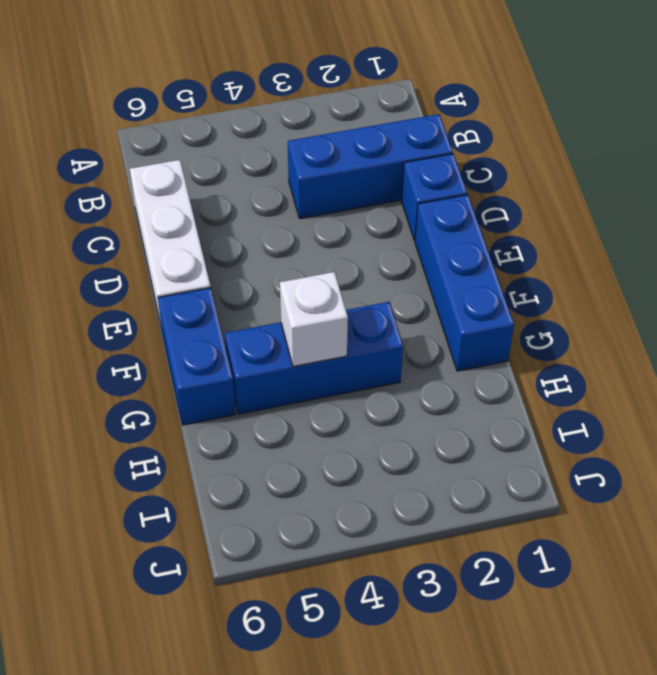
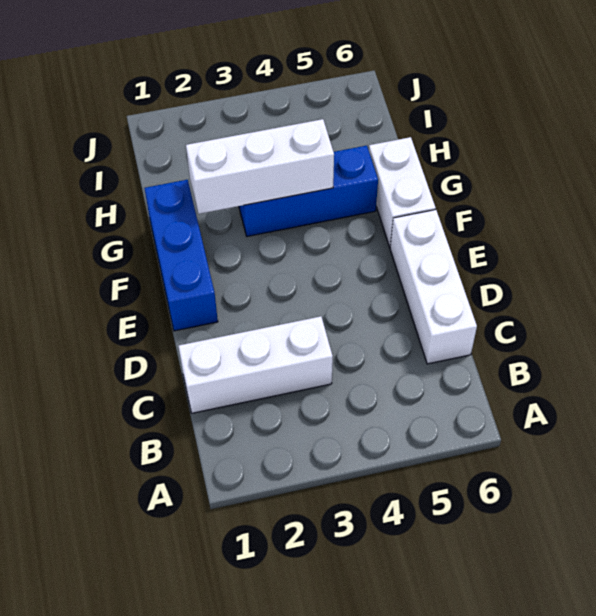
blue brick C1:C3 level 1 -> white brick C1:C3 level 1
blue brick D1 level 1 -> none
blue brick F6:G6 level 1 -> white brick F6:G6 level 1
white brick G4 level 2 -> white brick G2:G4 level 2

